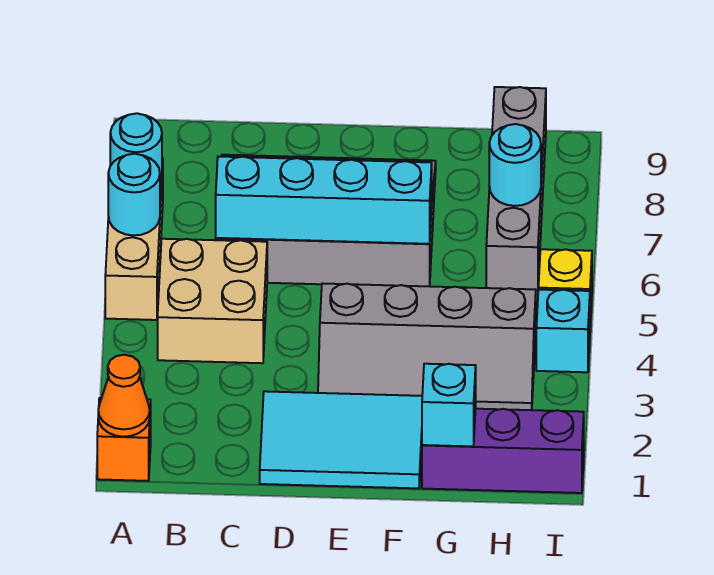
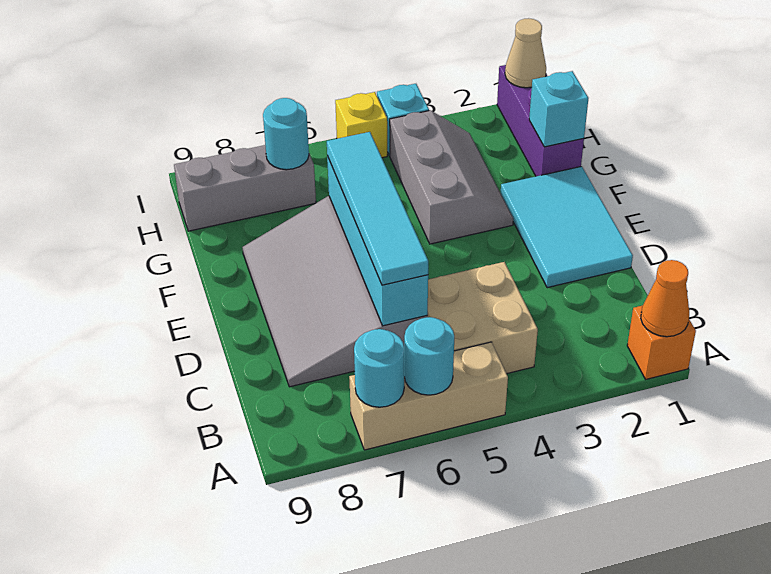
none -> cyan tile C6:F6 level 3
grey slope E3:H4 level 1 top 4 -> grey slope F3:H4 level 1 top 4
grey brick H6:H9 level 1 -> grey brick H7:H9 level 1
none -> tan cone I1 level 2

